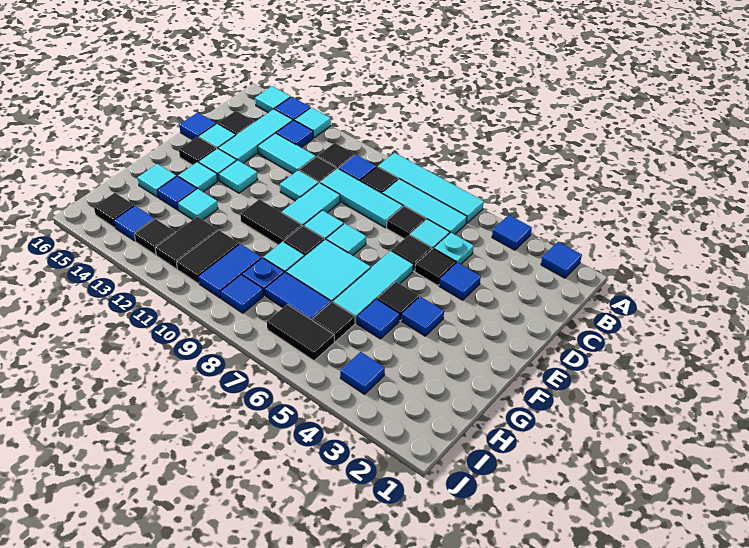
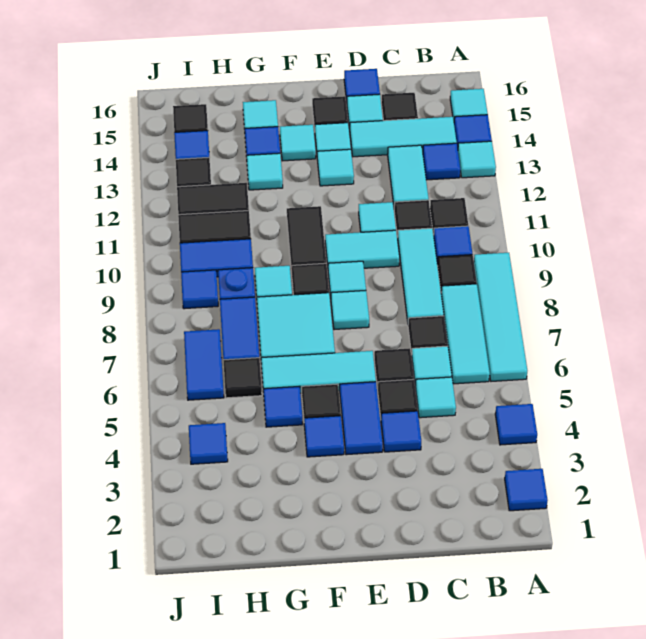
cyan plate C5 level 1 -> cyan tile C5 level 1
none -> blue tile E4:E5 level 1
black tile I6:I7 level 1 -> blue tile I6:I7 level 1

